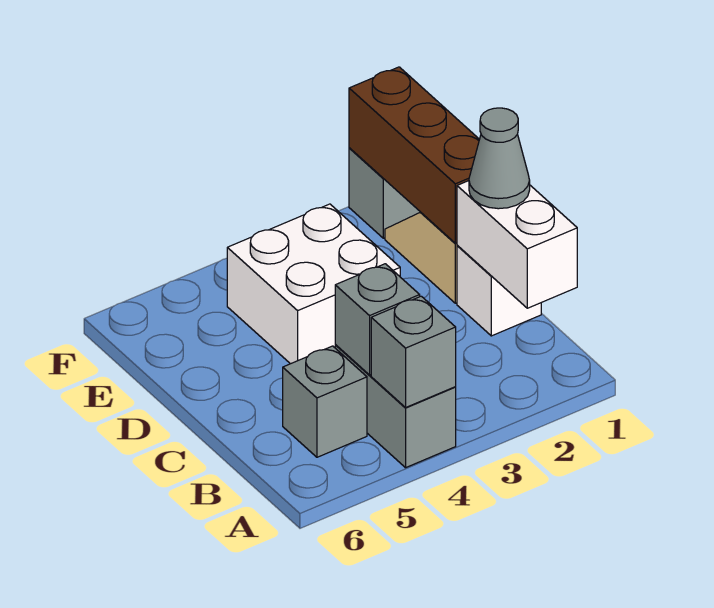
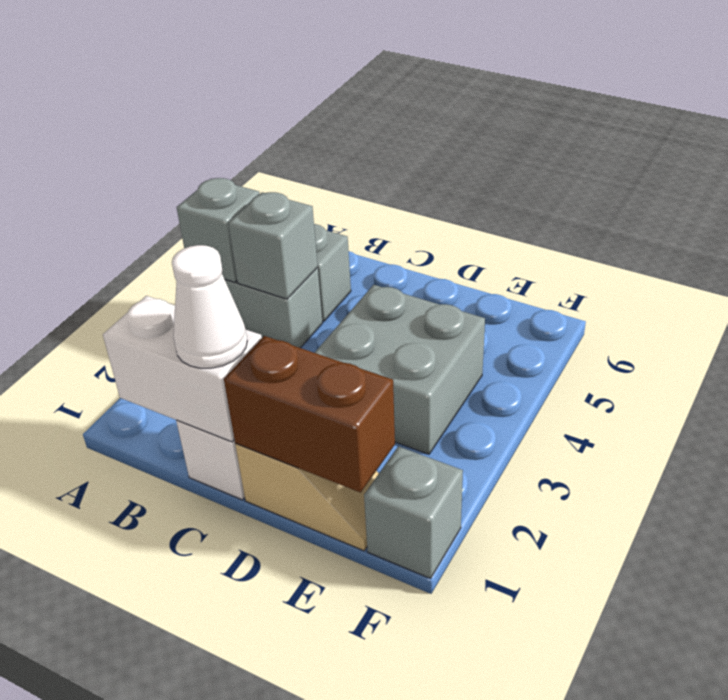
grey cone C1 level 3 -> white cone C1 level 3
brown brick D1:F1 level 2 -> brown brick D1:E1 level 2
white brick D3:E4 level 1 -> grey brick D3:E4 level 1

